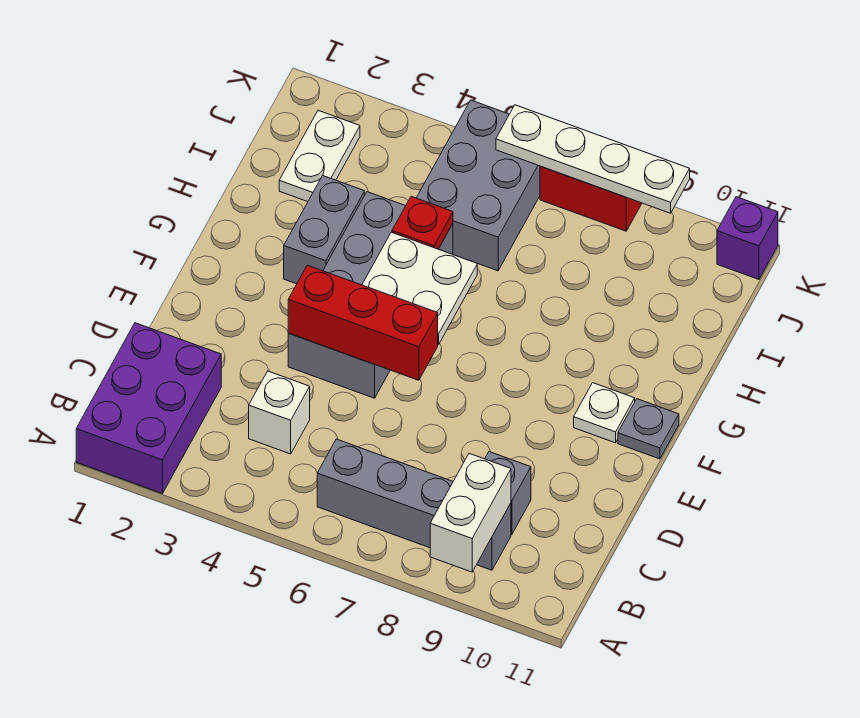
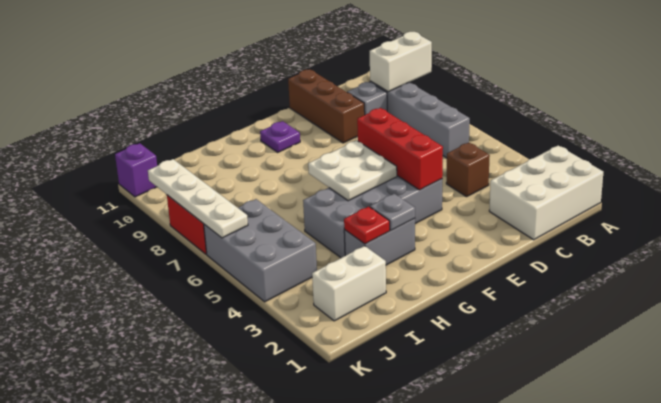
purple brick A1:C2 level 1 -> white brick A1:C2 level 1
white brick C4 level 1 -> brown brick C4 level 1
none -> brown brick D9:D11 level 1
white plate F10 level 1 -> purple plate F10 level 1
grey plate F11 level 1 -> grey plate G3 level 2
red plate H5 level 2 -> red plate H3 level 2
white plate I2:J2 level 1 -> white brick I2:J2 level 1
grey brick I5:K6 level 1 -> grey brick J4:K6 level 1

